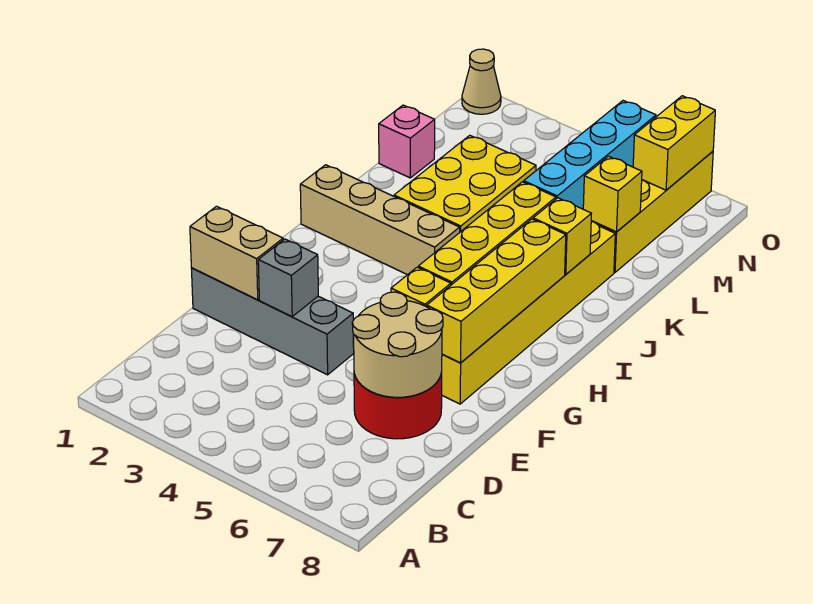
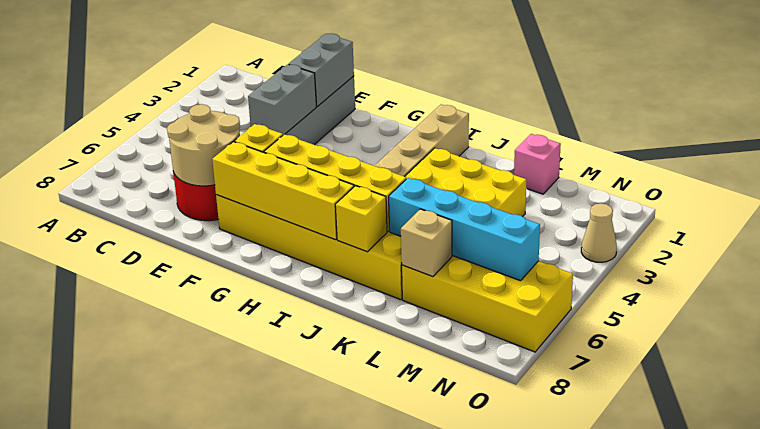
tan brick E1:E2 level 2 -> grey brick E1:E2 level 2
grey brick E3 level 2 -> grey brick E3:E4 level 2
yellow brick L7 level 2 -> tan brick L7 level 2
yellow brick N7:O7 level 2 -> none
tan cone O1 level 1 -> tan cone O3 level 1

